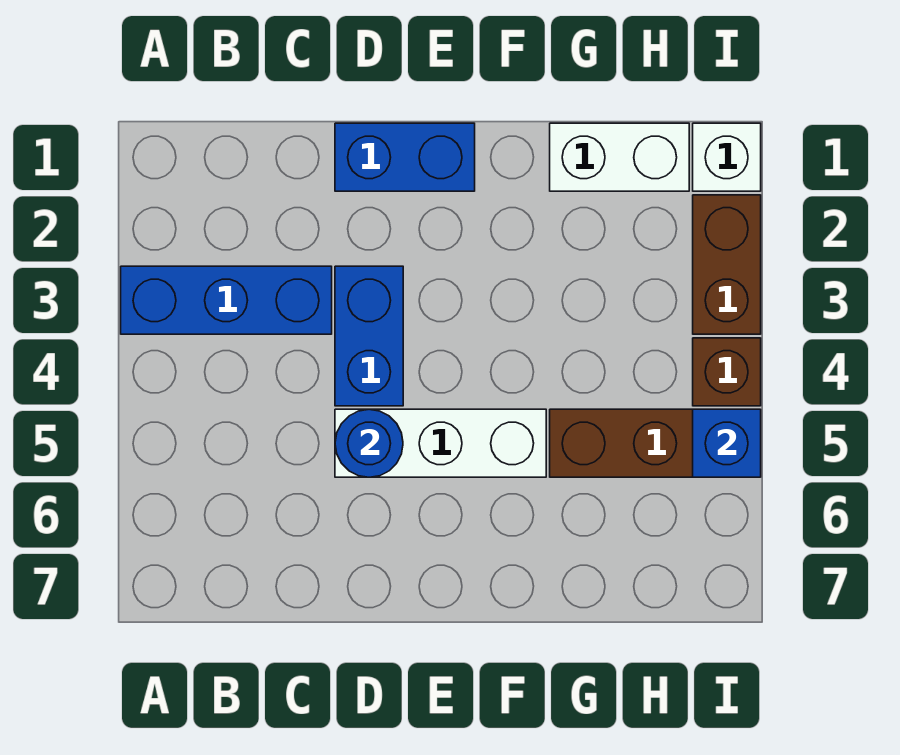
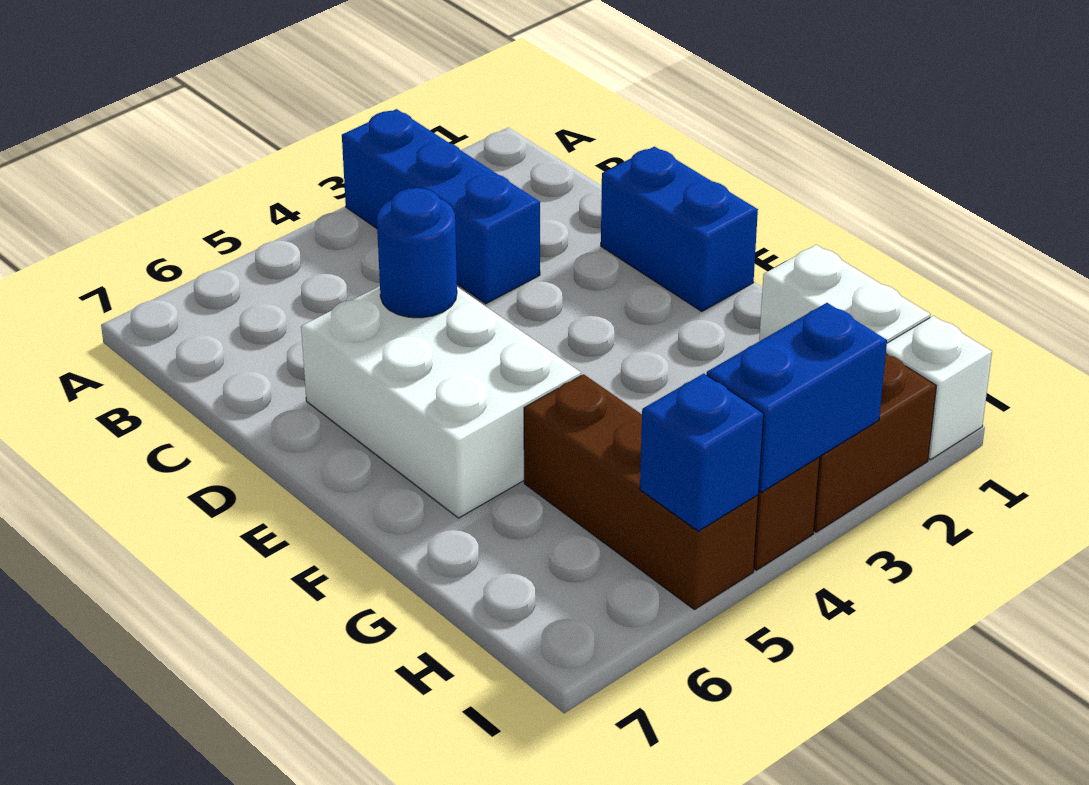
blue brick D3:D4 level 1 -> blue brick I3:I4 level 2
white brick D5:F5 level 1 -> white brick D5:F6 level 1

